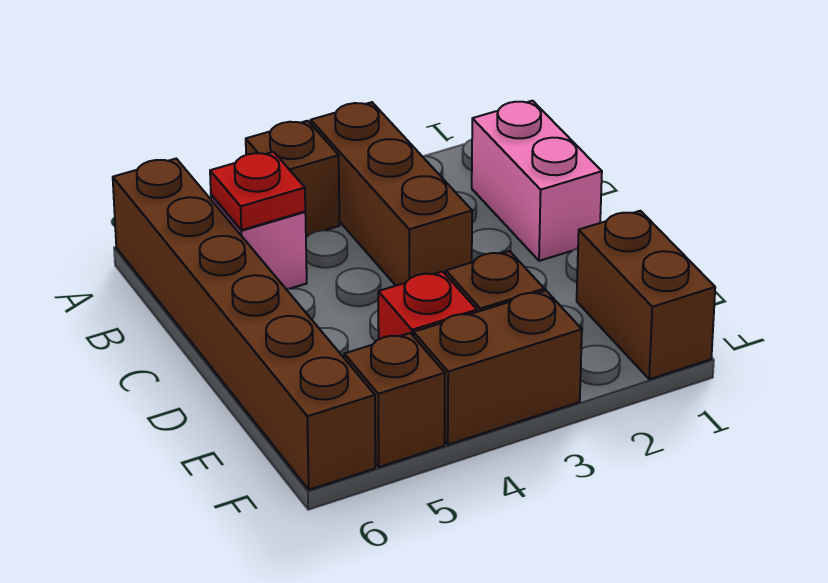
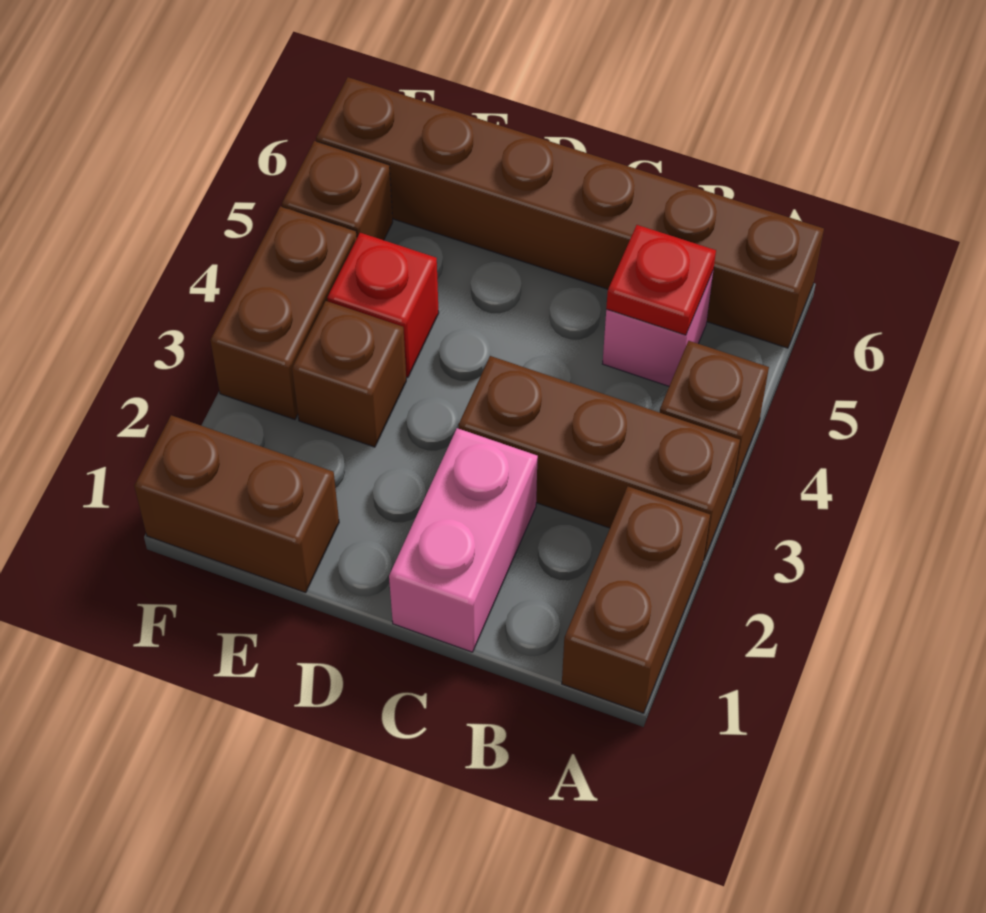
none -> brown brick A1:A2 level 1
pink brick B1:C1 level 1 -> pink brick C1:C2 level 1

